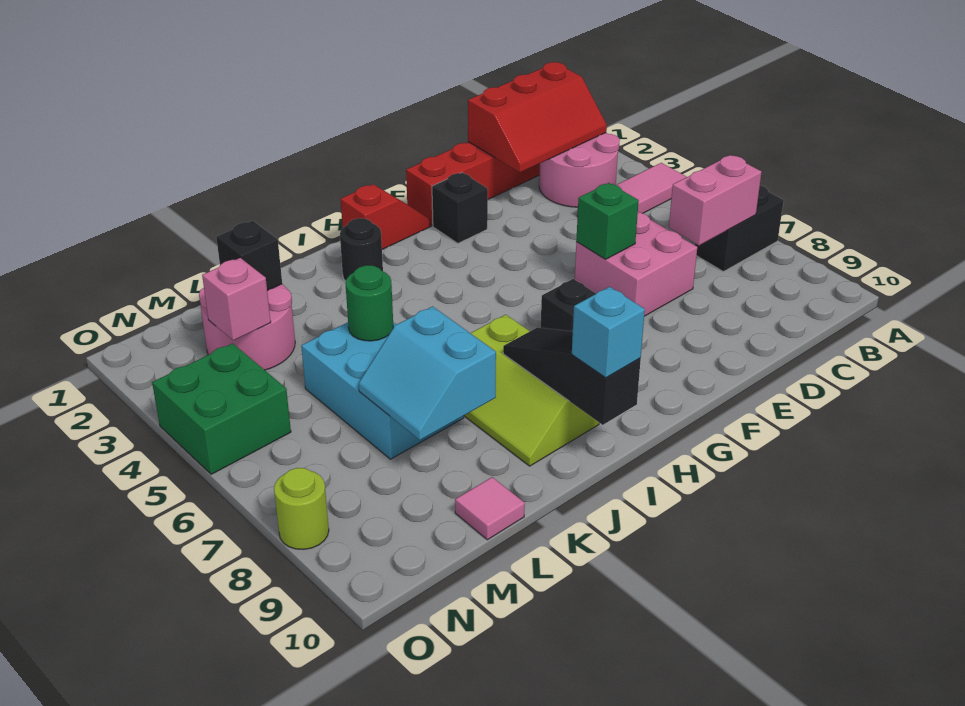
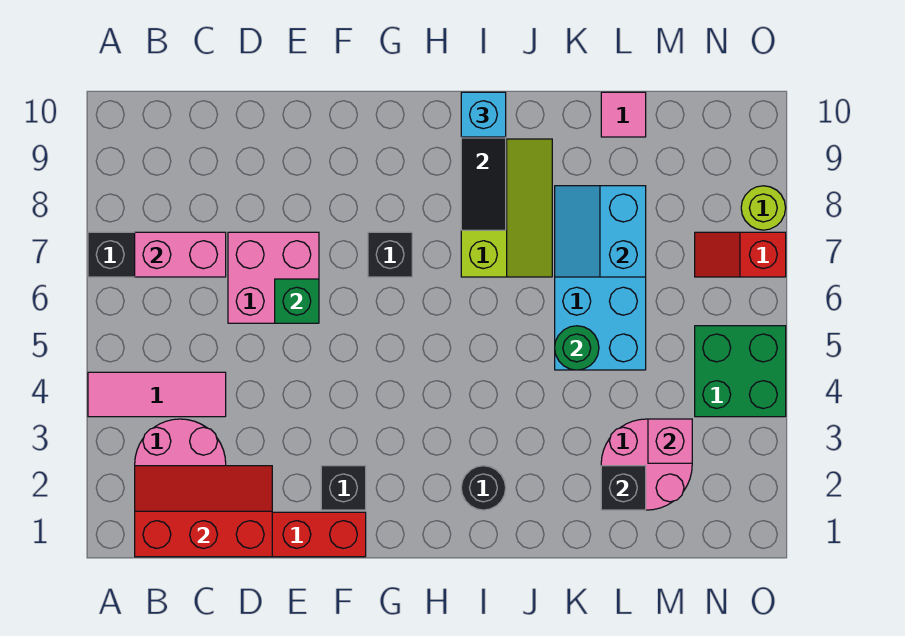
red slope G1:H1 level 1 top H -> red slope N7:O7 level 1 top O
cyan slope K7:L8 level 2 top K -> cyan slope K7:L8 level 2 top L

